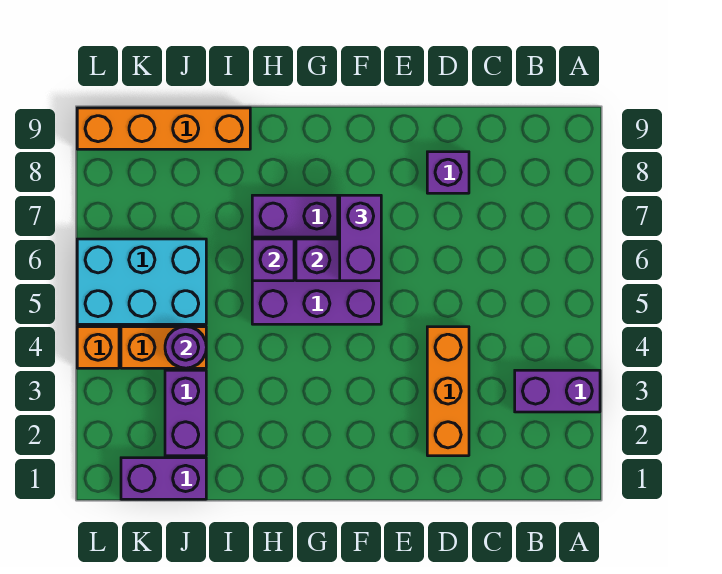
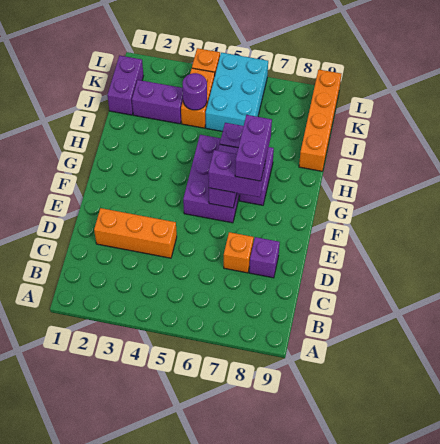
purple brick A3:B3 level 1 -> purple brick F7:G7 level 4
none -> orange brick D7 level 1

